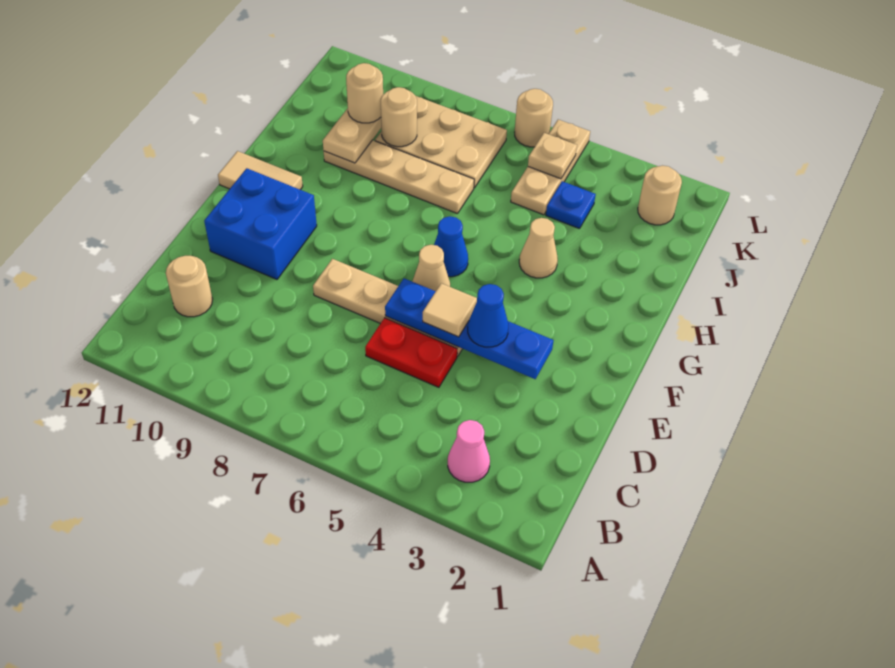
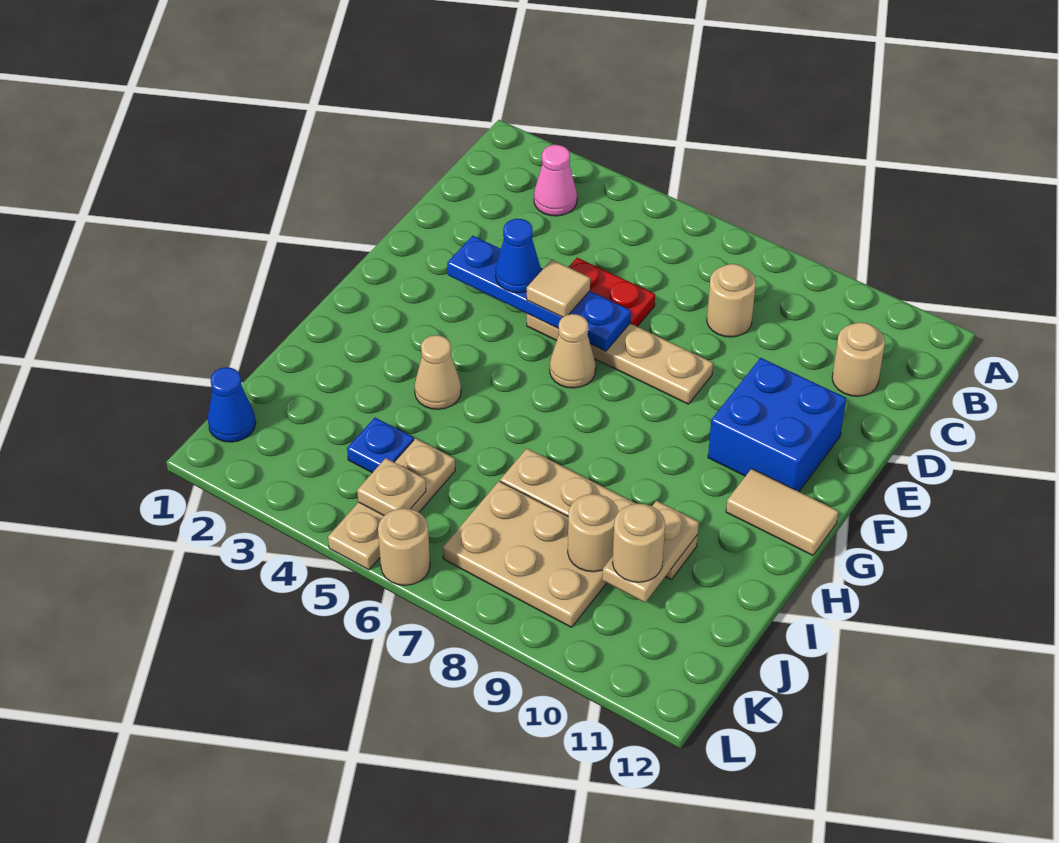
blue cone G6 level 1 -> blue cone K1 level 1
tan round brick K2 level 1 -> tan round brick C8 level 1

